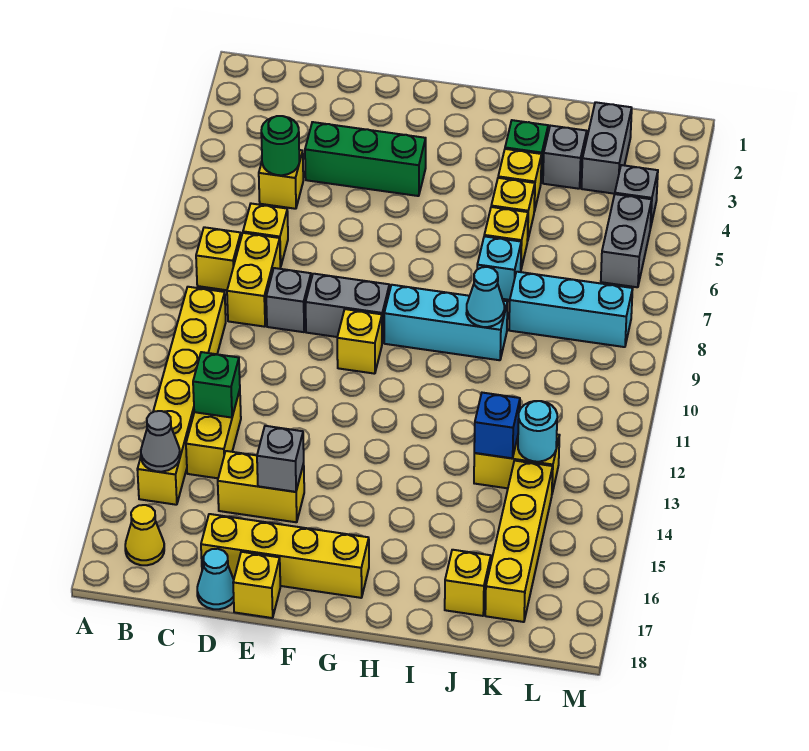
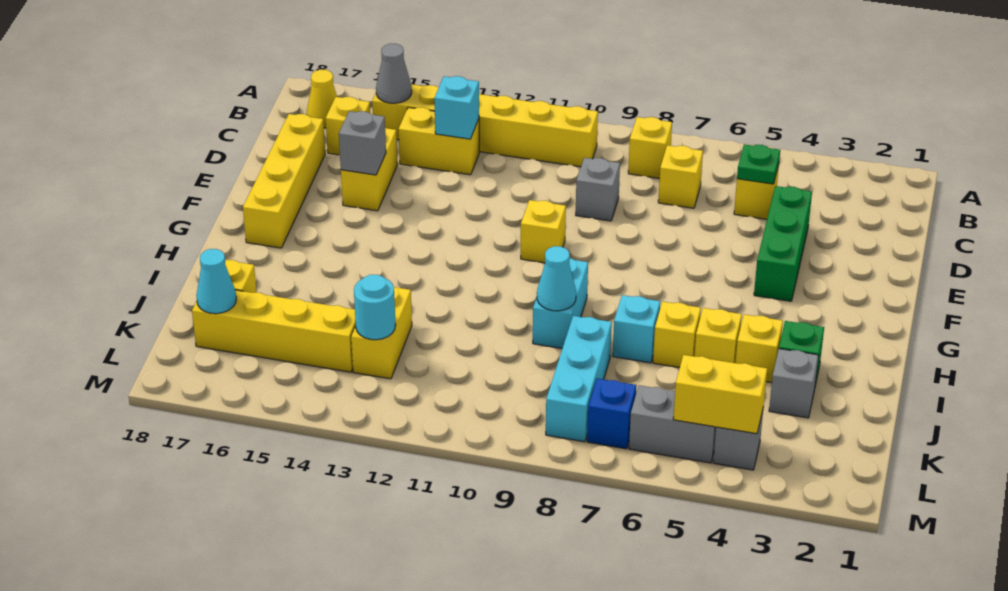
green round brick C5 level 2 -> green plate C5 level 2
yellow brick C8:C9 level 1 -> yellow brick L4:L5 level 2
green brick C13 level 2 -> cyan brick C13 level 2
cyan cone D18 level 1 -> cyan cone K17 level 2
grey brick E9:F9 level 1 -> none
yellow brick E18 level 1 -> yellow brick C16 level 1
cyan brick G9:I9 level 1 -> cyan brick H9:I9 level 1
blue brick J13 level 2 -> blue brick L7 level 1
grey brick K2:K3 level 1 -> none

